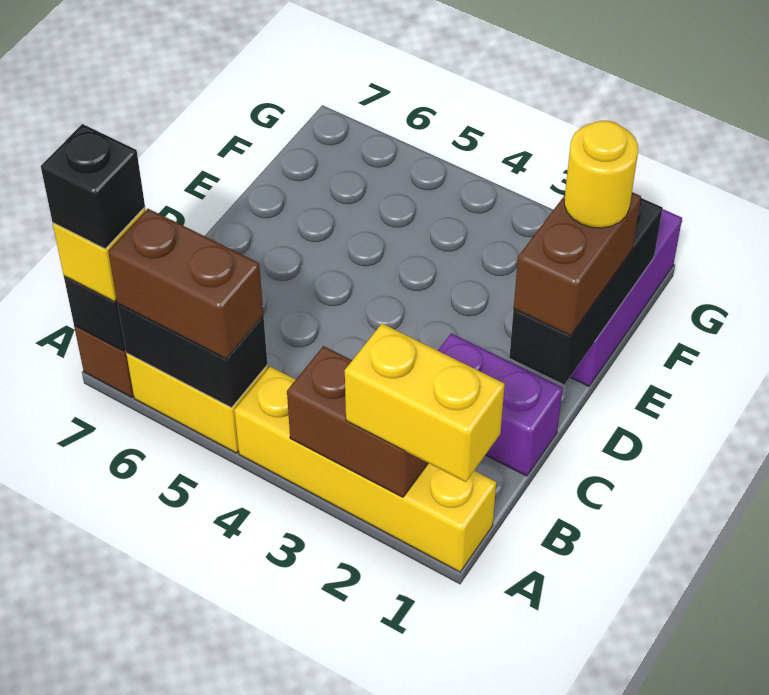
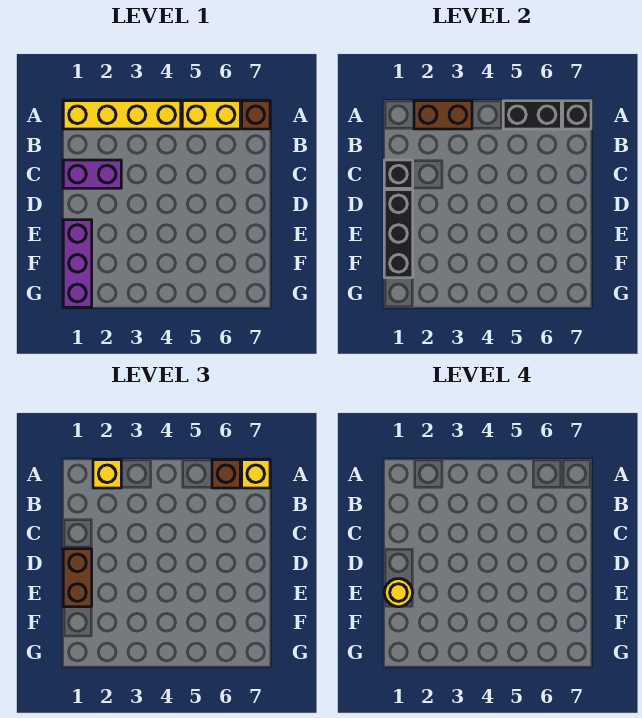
yellow brick A1:A2 level 3 -> yellow brick A2 level 3
brown brick A5:A6 level 3 -> brown brick A6 level 3
black brick A7 level 4 -> black brick C1 level 2

